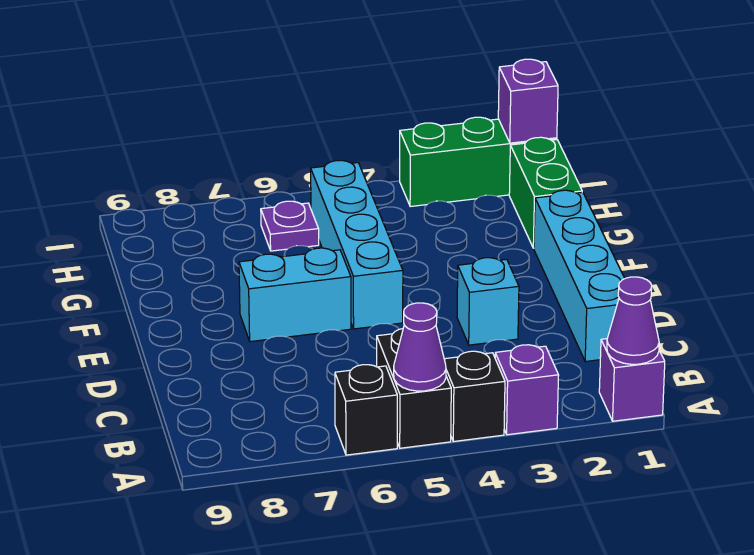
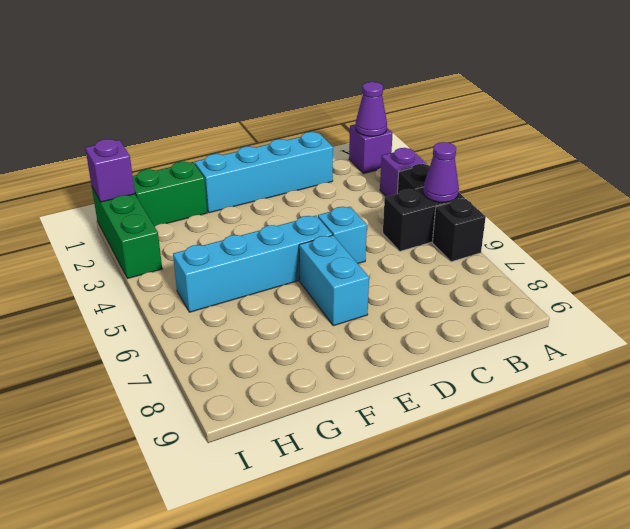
cyan brick D3 level 1 -> cyan brick D5 level 1
purple plate H6 level 1 -> none

